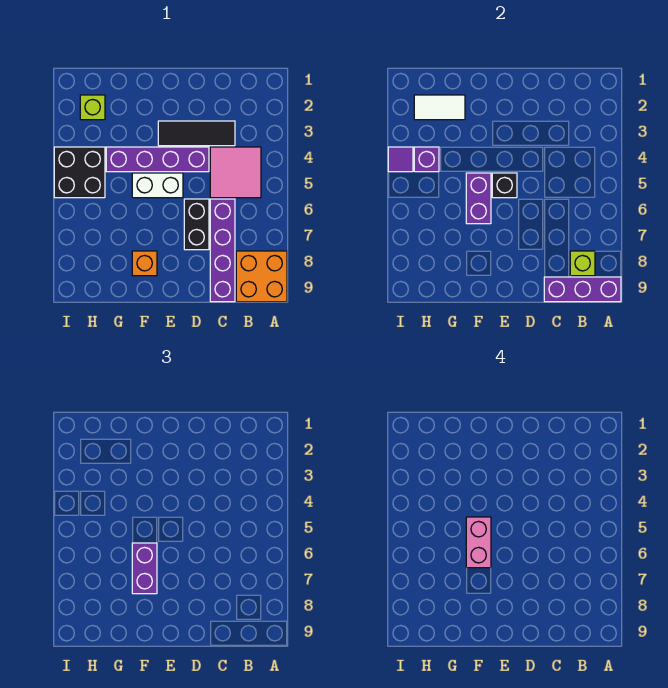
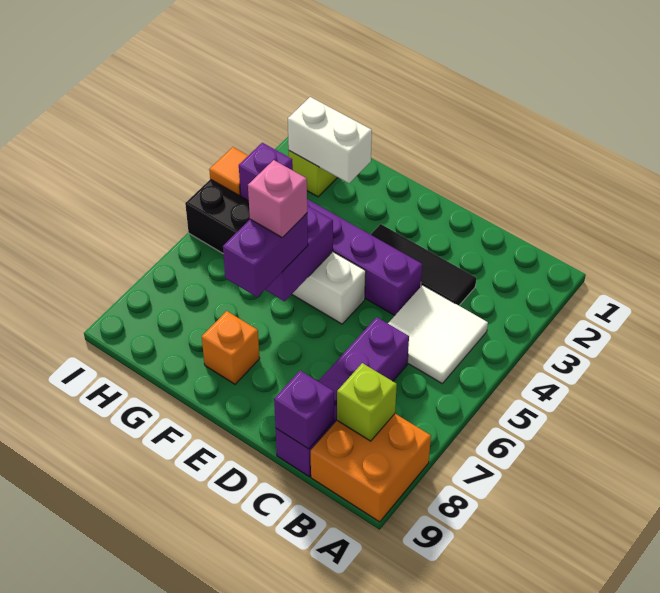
purple brick A9:C9 level 2 -> purple brick C9 level 2
pink tile B4:C5 level 1 -> white tile B4:C5 level 1
black brick D6:D7 level 1 -> none
black brick E5 level 2 -> none
pink brick F5:F6 level 4 -> pink brick F6 level 4
white tile G2:H2 level 2 -> white brick G2:H2 level 2
purple tile I4 level 2 -> orange tile I4 level 2

